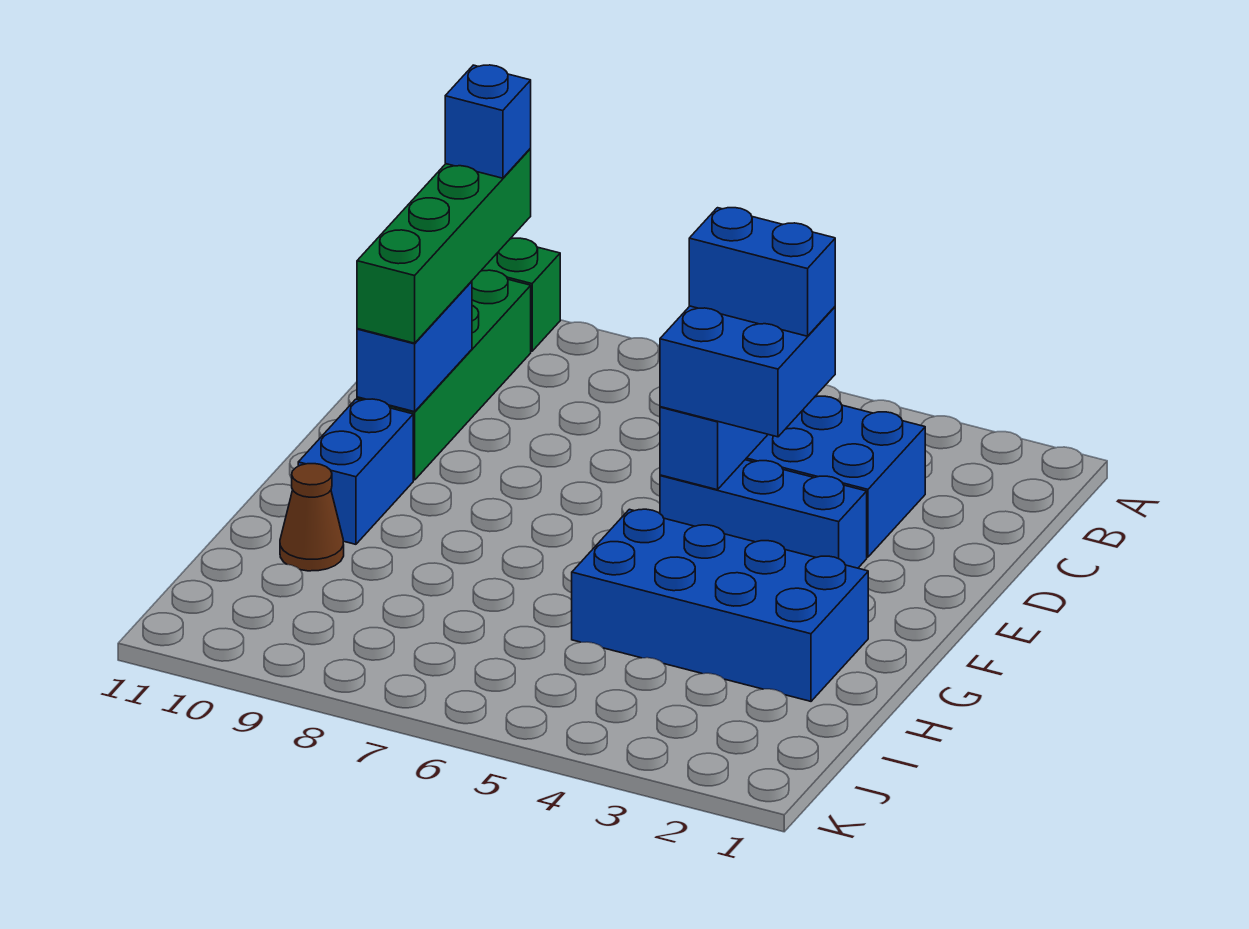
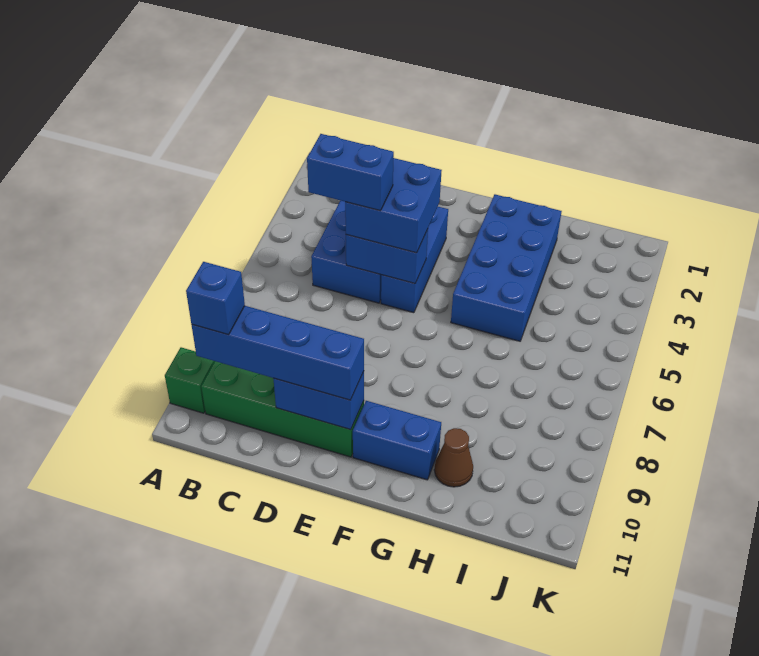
green brick B10:E10 level 3 -> blue brick B10:E10 level 3
blue brick D4:D5 level 4 -> blue brick C5:D5 level 4

